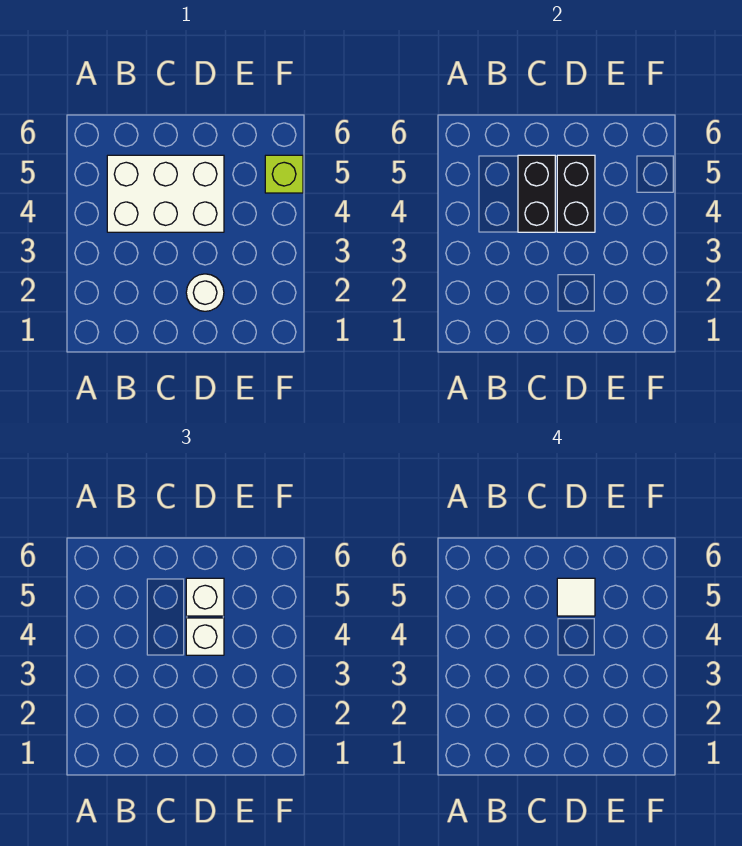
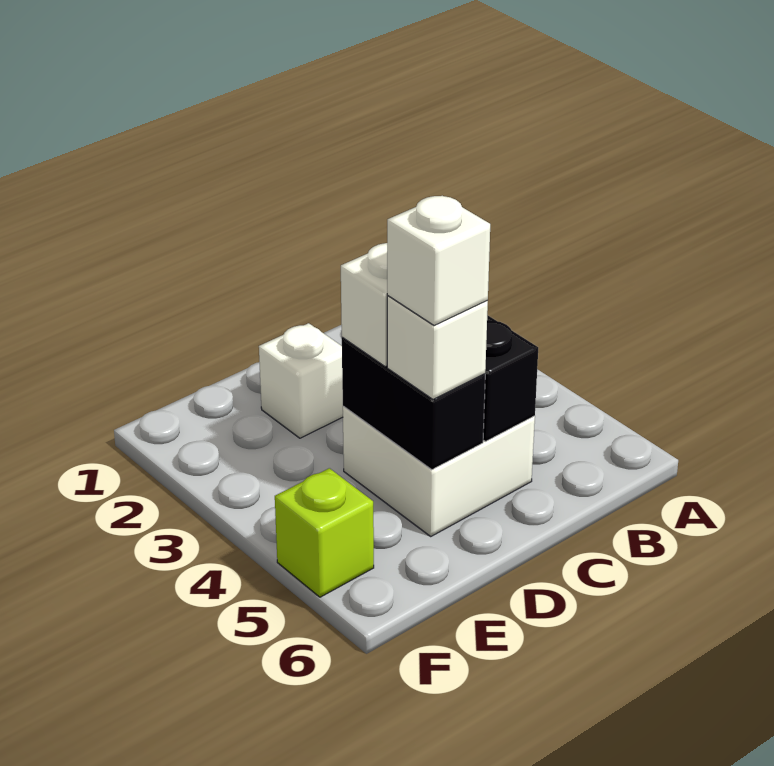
white brick B4:D5 level 1 -> white brick C4:D5 level 1
white round brick D2 level 1 -> white brick D2 level 1
white tile D5 level 4 -> white brick D5 level 4

